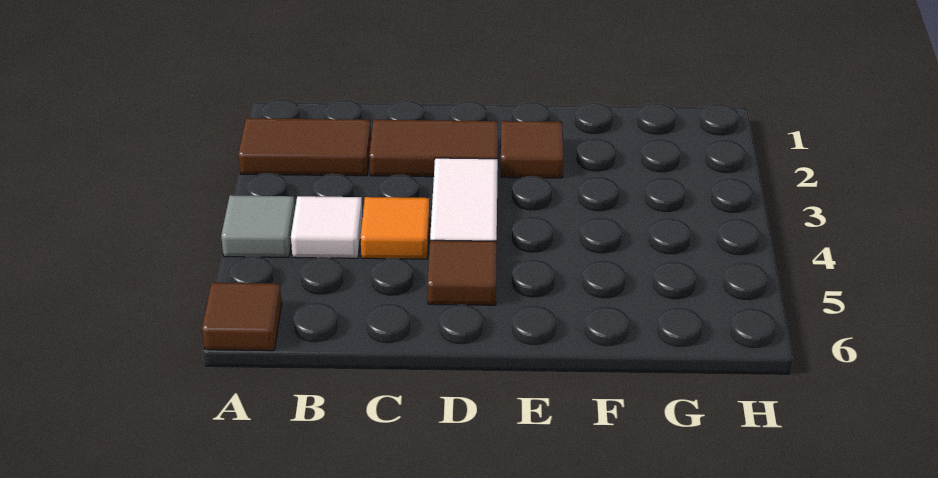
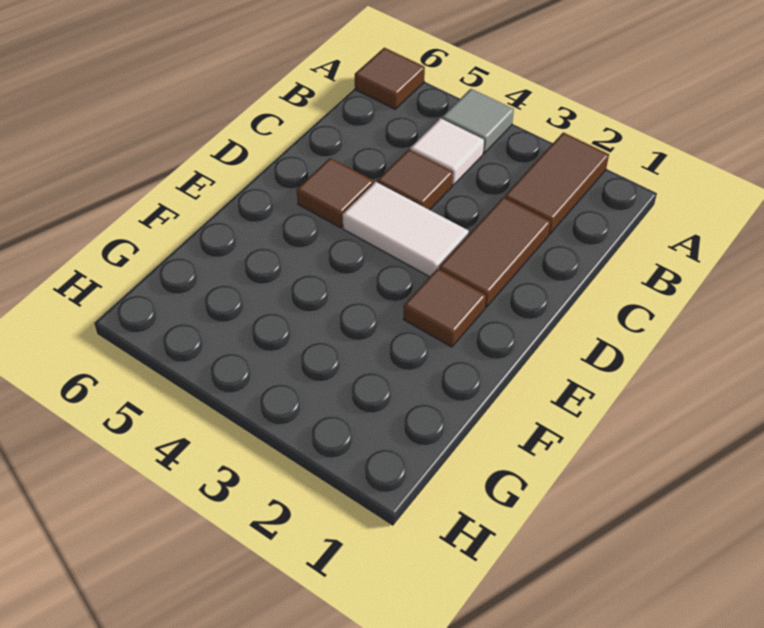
orange tile C4 level 1 -> brown tile C4 level 1

